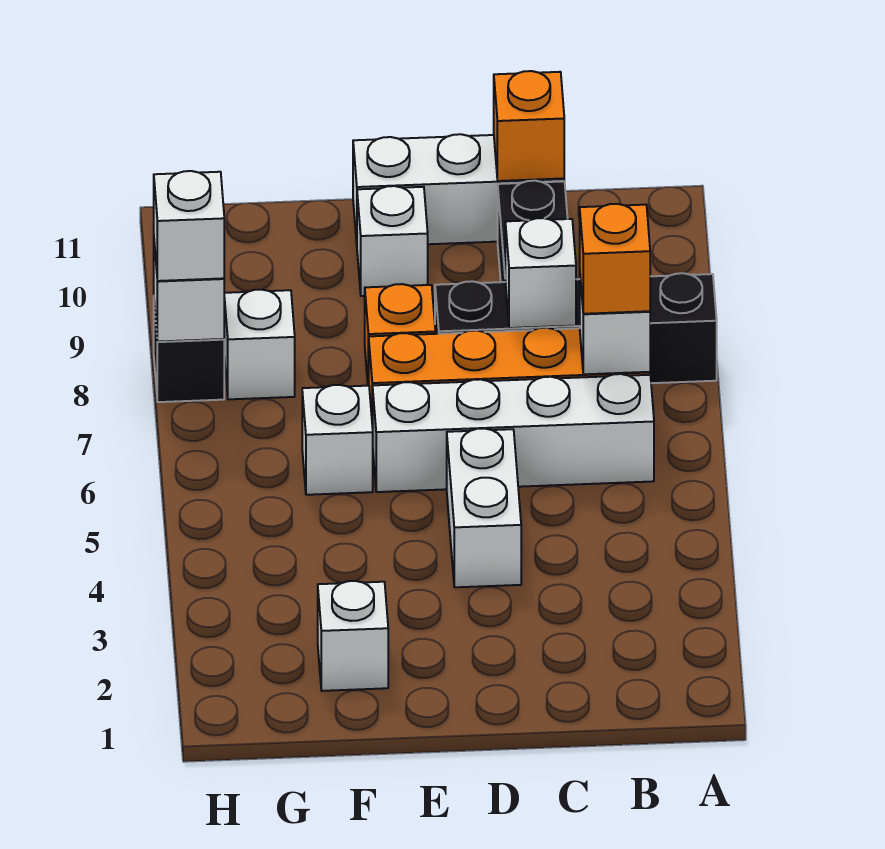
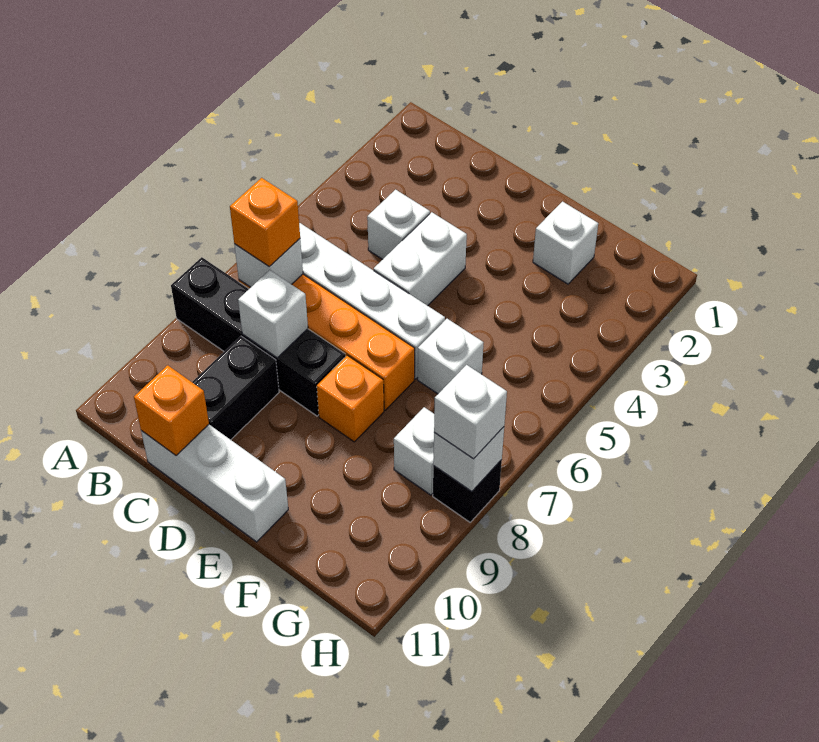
white brick E10 level 1 -> white brick C4 level 1

